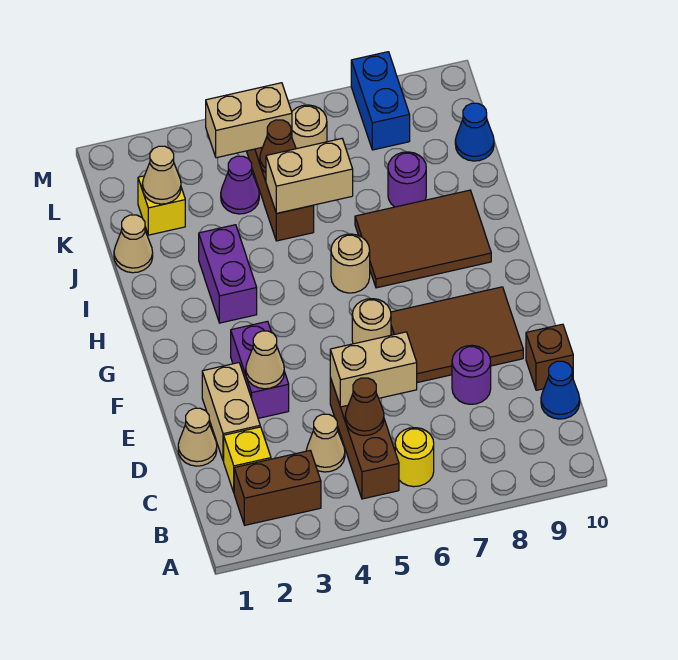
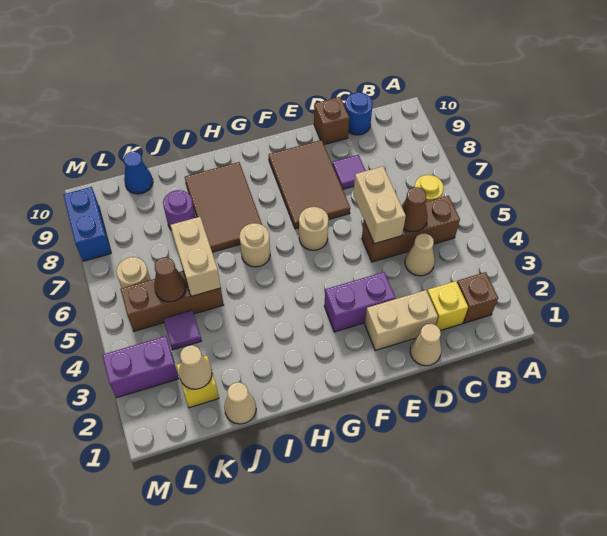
brown brick B2:B3 level 1 -> brown brick B2 level 1
blue cone C10 level 1 -> blue round brick C10 level 1
purple round brick D8 level 1 -> purple tile D8 level 1
tan cone E3 level 2 -> none
purple brick H3:I3 level 1 -> purple brick L3:M3 level 1
purple cone K4 level 1 -> purple tile K4 level 1
tan brick L4:L5 level 2 -> none
blue brick L8:M8 level 1 -> blue brick M8:M9 level 1

